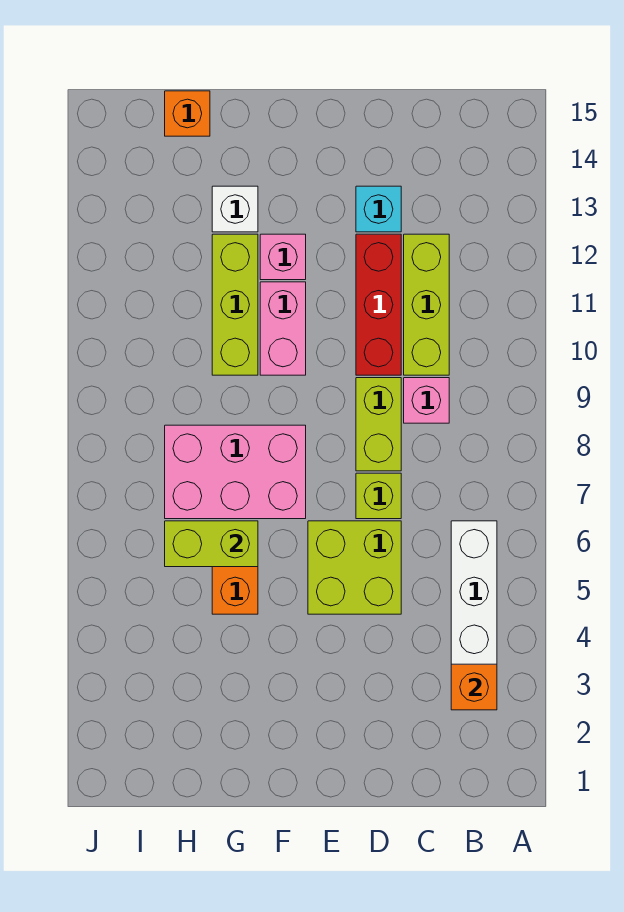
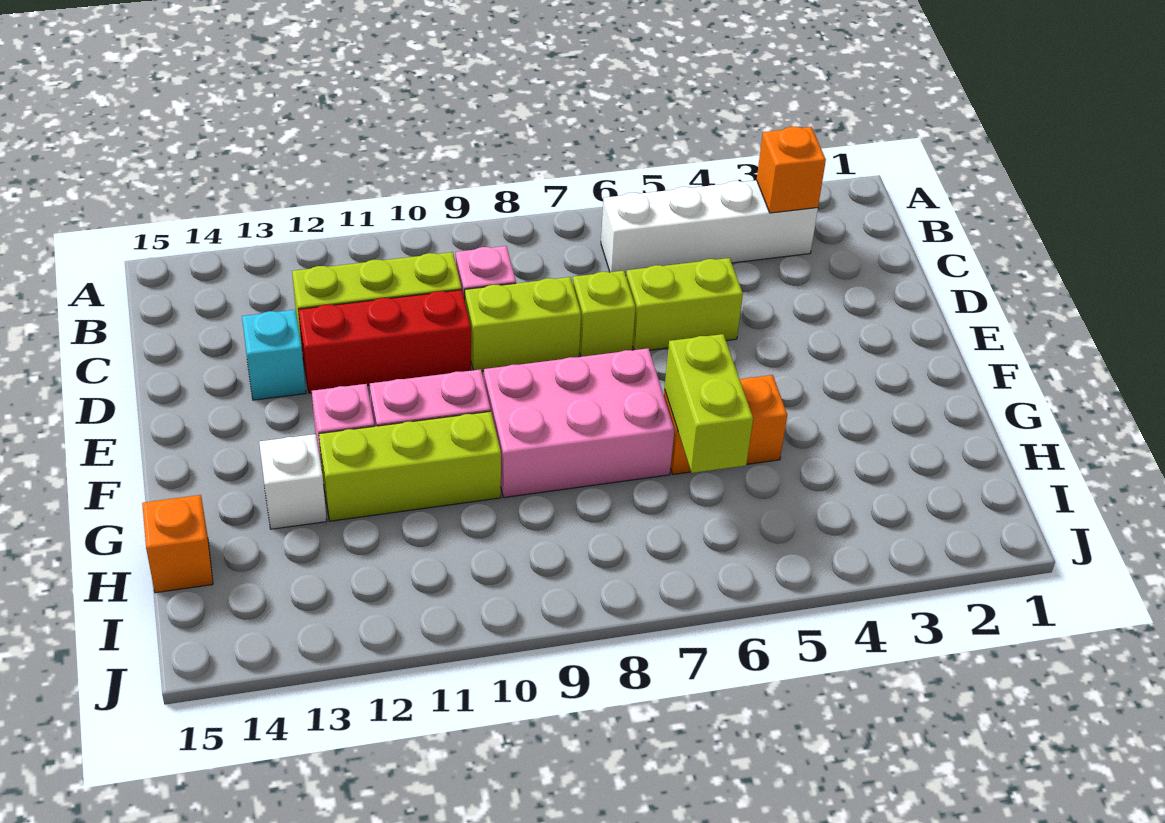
lime brick D5:E6 level 1 -> lime brick D5:D6 level 1
pink brick F7:H8 level 1 -> pink brick F7:G9 level 1

